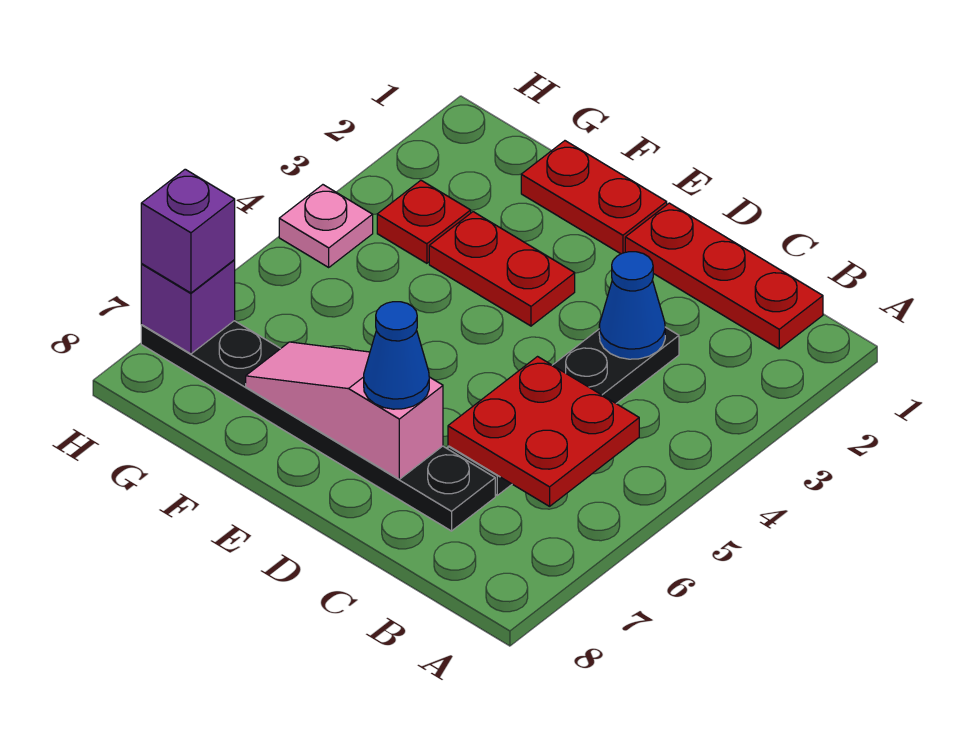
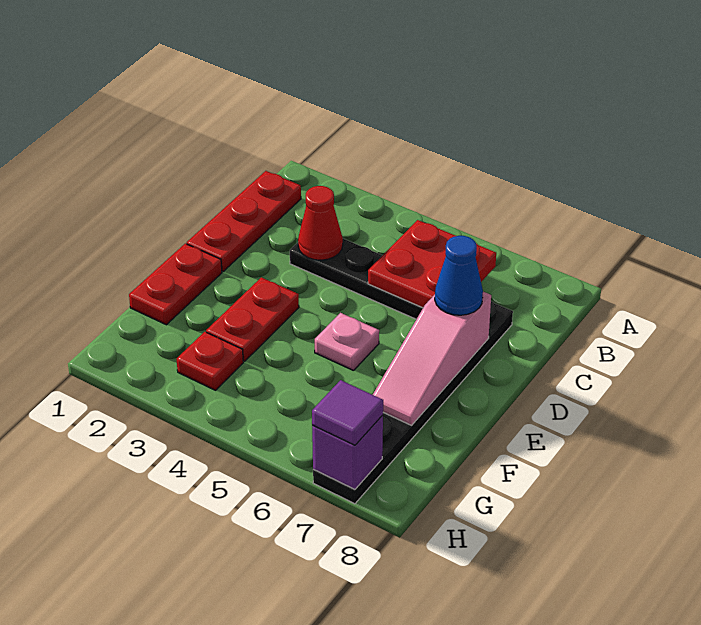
blue cone C3 level 2 -> red cone C3 level 2
pink plate H4 level 1 -> pink plate E5 level 1
purple brick H7 level 3 -> purple tile H7 level 3

